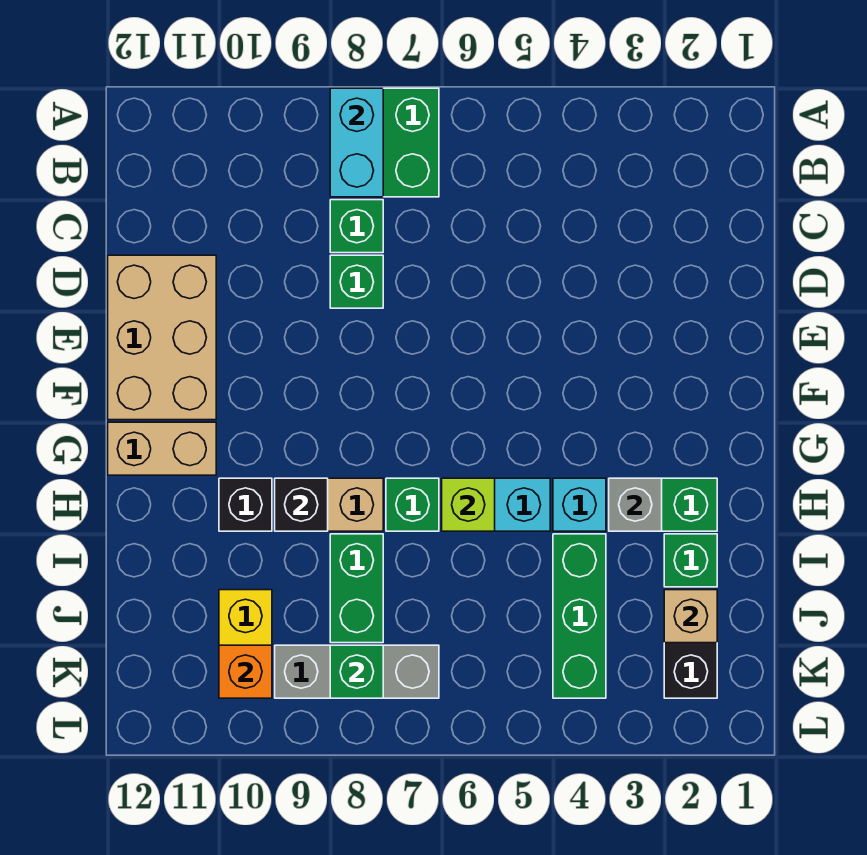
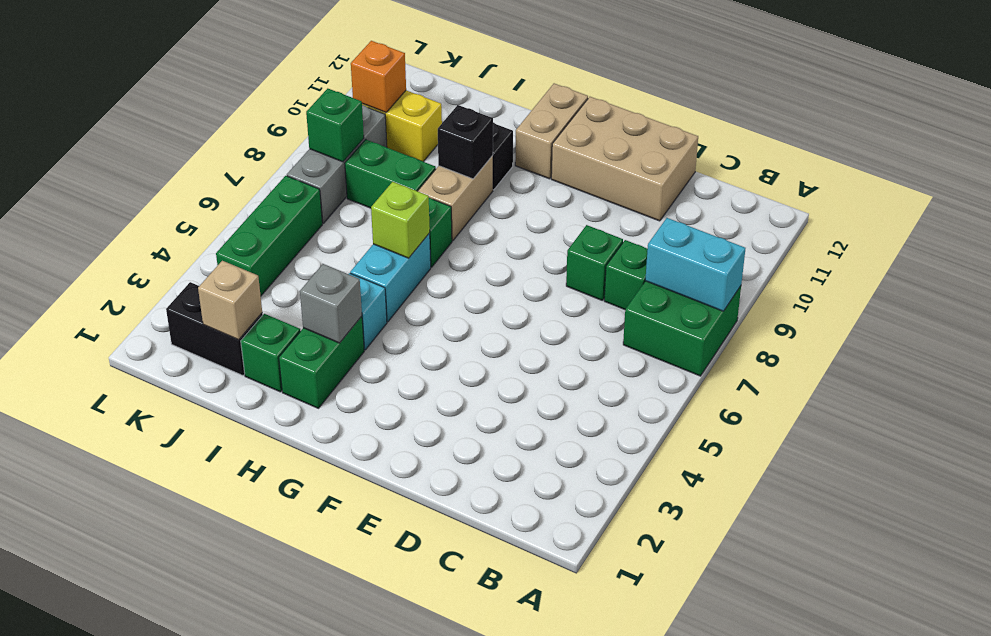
green brick I4:K4 level 1 -> green brick K4:K6 level 1

